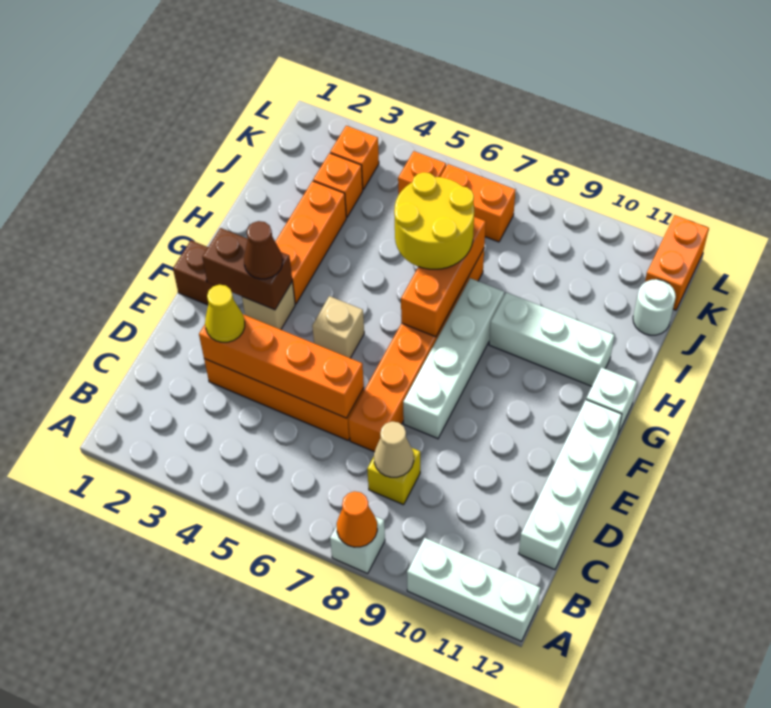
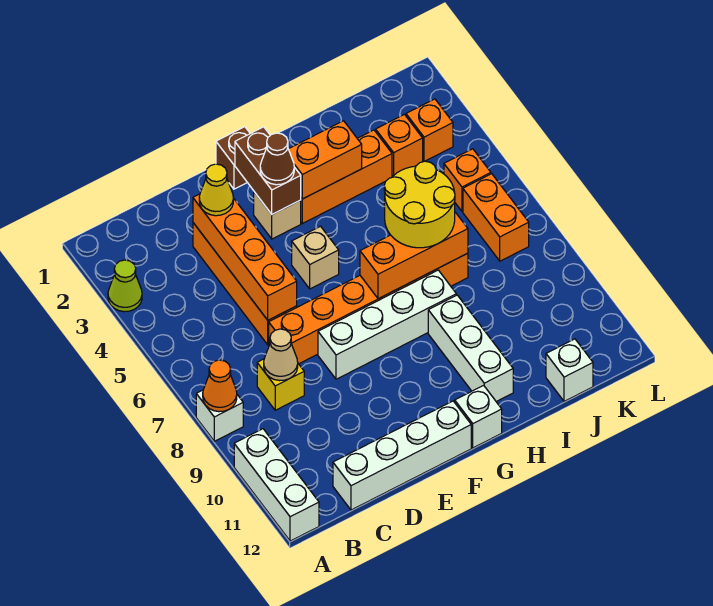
none -> lime cone A3 level 1
white round brick J12 level 1 -> white brick J12 level 1
orange brick K12:L12 level 1 -> orange brick G3:H3 level 2

